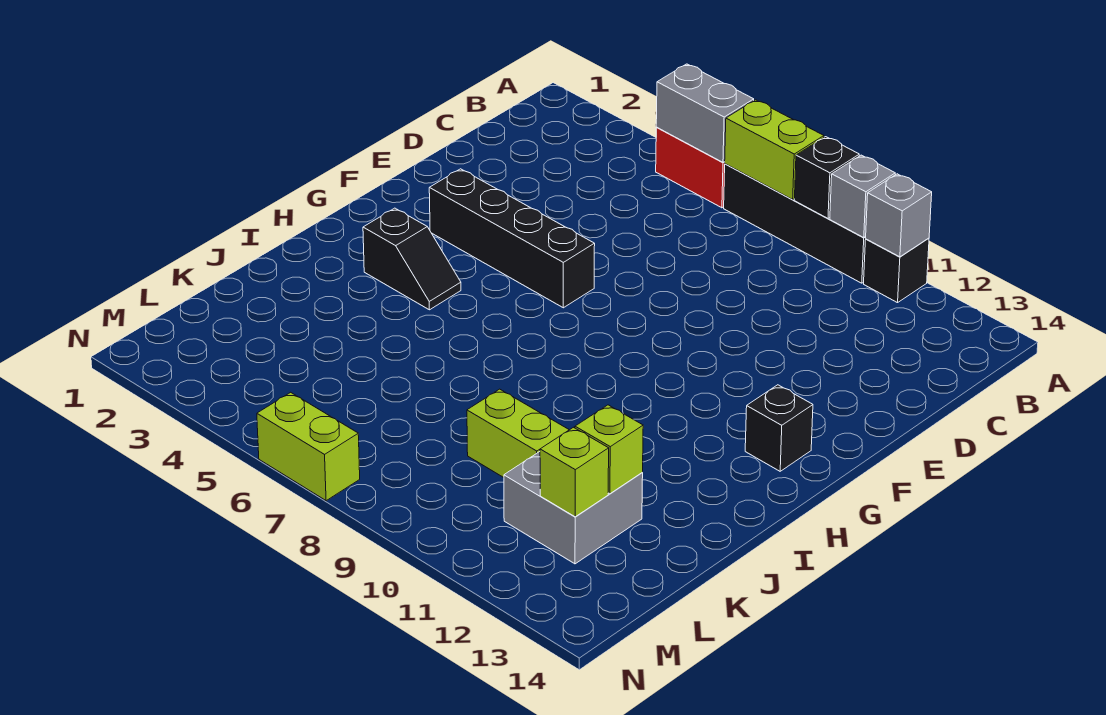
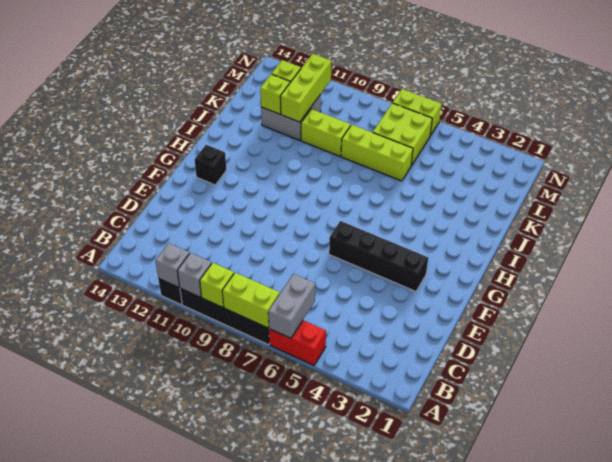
grey brick A5:A6 level 2 -> grey brick A6:B6 level 2
black brick A9 level 2 -> lime brick A9 level 2
black slope H3:H4 level 1 top 3 -> none
none -> lime brick K6:K8 level 1
none -> lime brick K11:M11 level 2
none -> lime brick L6:M7 level 1

